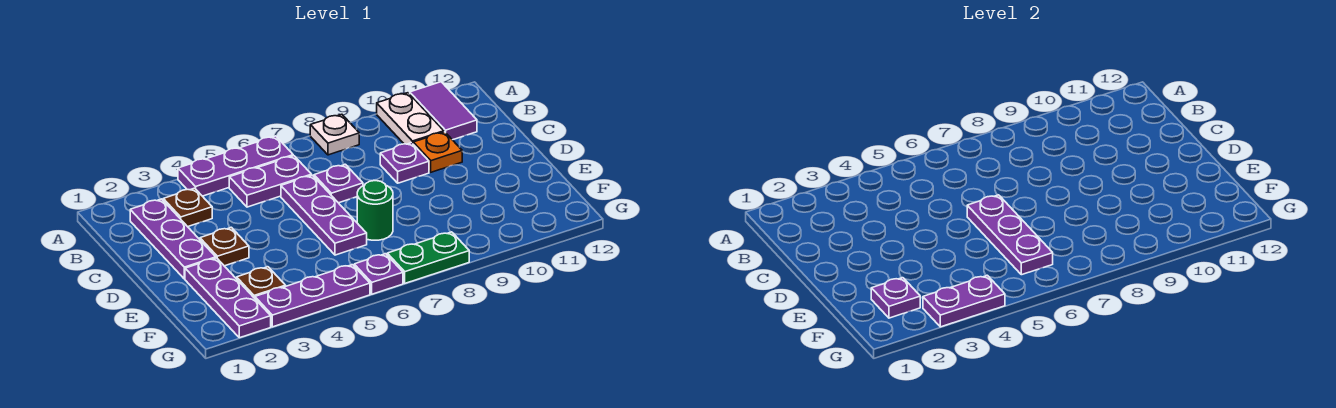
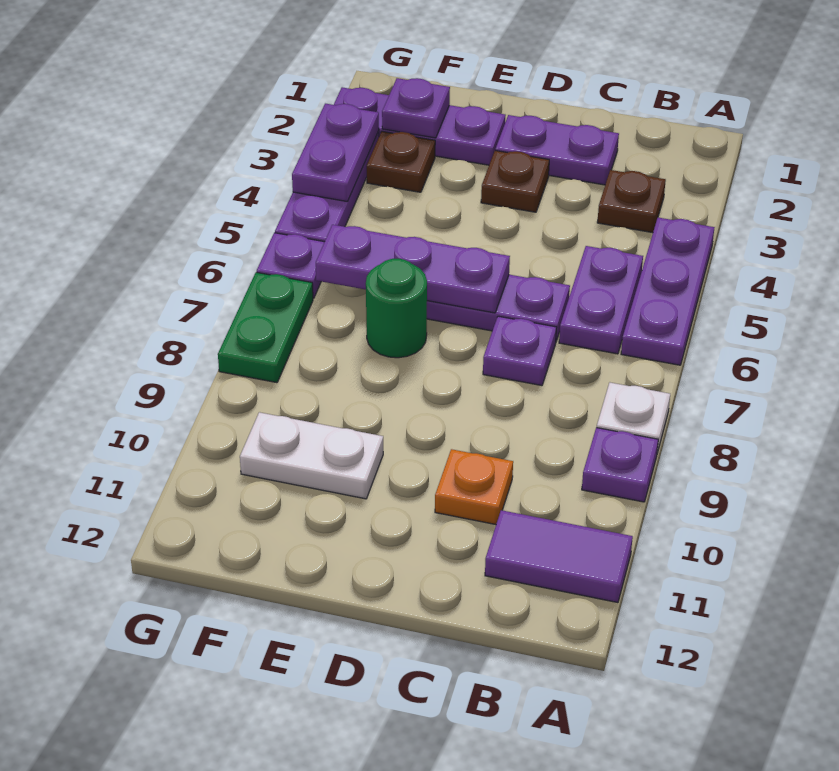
white plate A10:B10 level 1 -> white plate E10:F10 level 1
purple plate B2:D2 level 1 -> purple plate C2:D2 level 1
purple plate C9 level 1 -> purple plate A9 level 1

